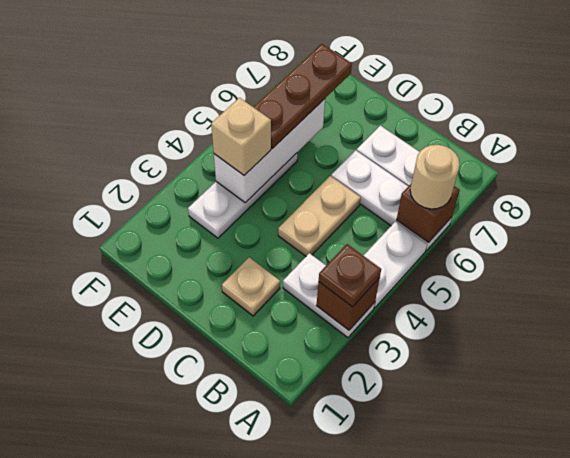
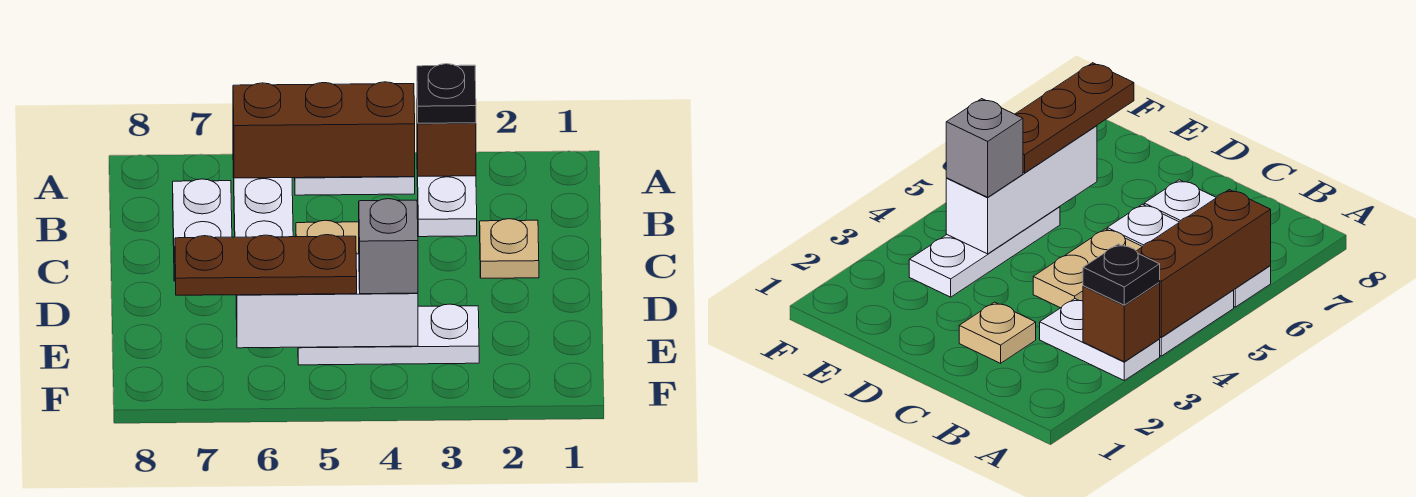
brown plate A3 level 3 -> black plate A3 level 3
brown brick A6 level 2 -> brown brick A4:A6 level 2
tan round brick A6 level 3 -> none
tan brick E4 level 3 -> grey brick E4 level 3

